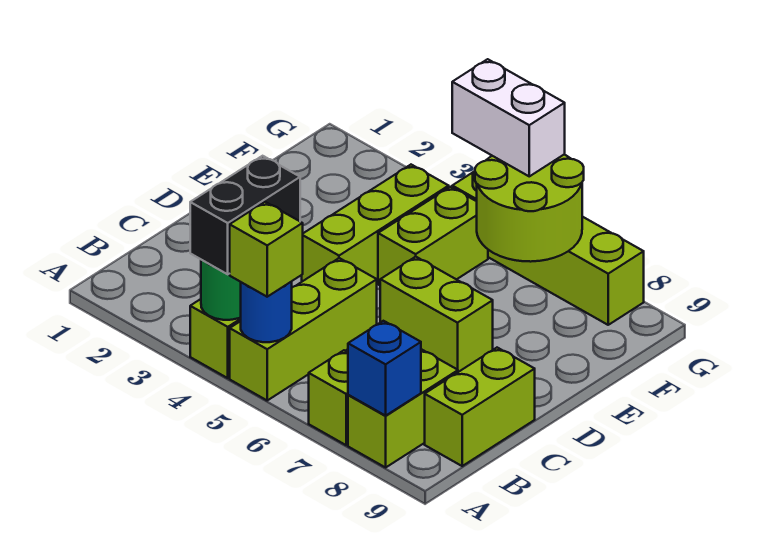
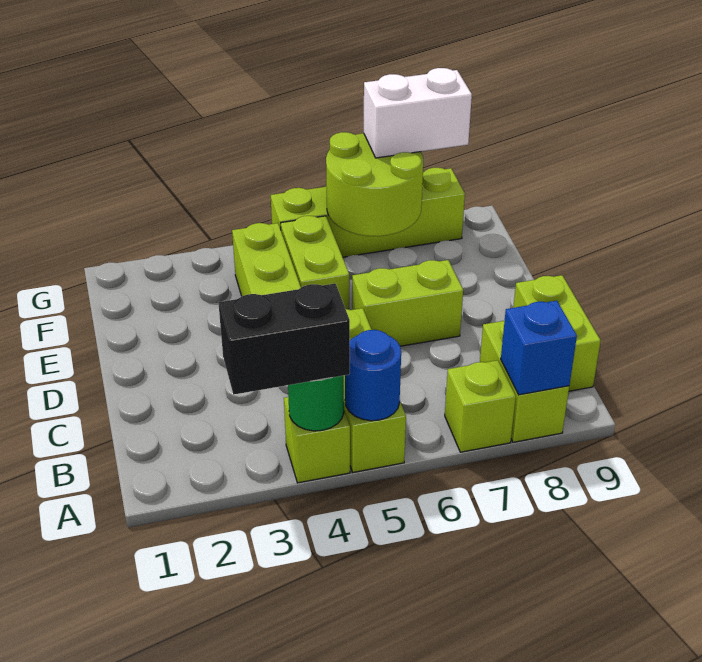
black brick A4:B4 level 3 -> black brick A3:A4 level 3
lime brick A5 level 3 -> none
white brick G5:G6 level 3 -> white brick G7:G8 level 3

